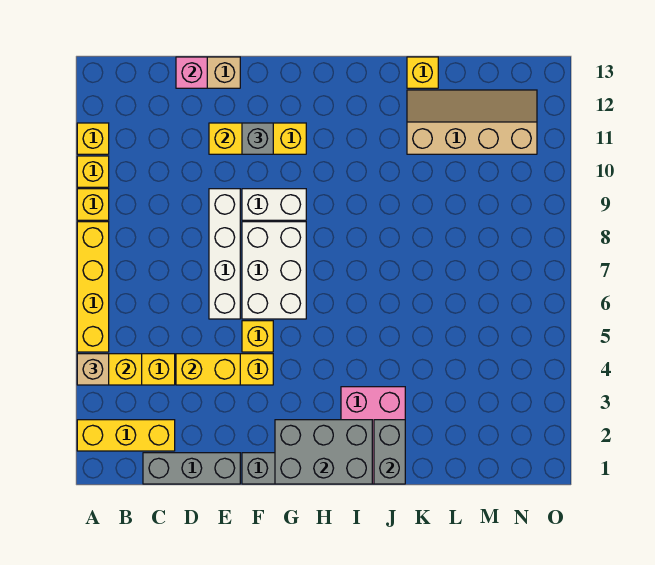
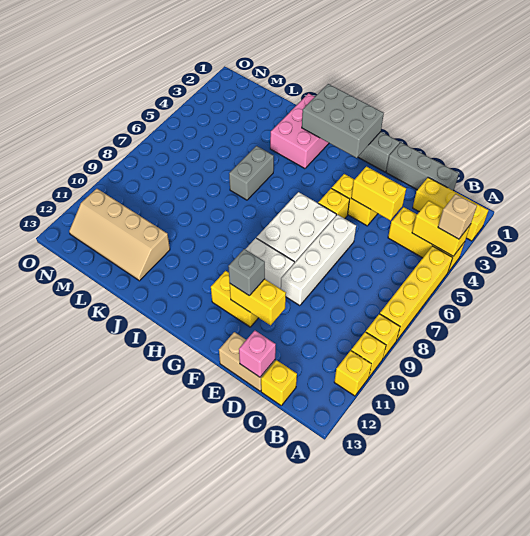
grey brick J1:J2 level 2 -> grey brick J5:J6 level 1
yellow brick K13 level 1 -> yellow brick C13 level 1

